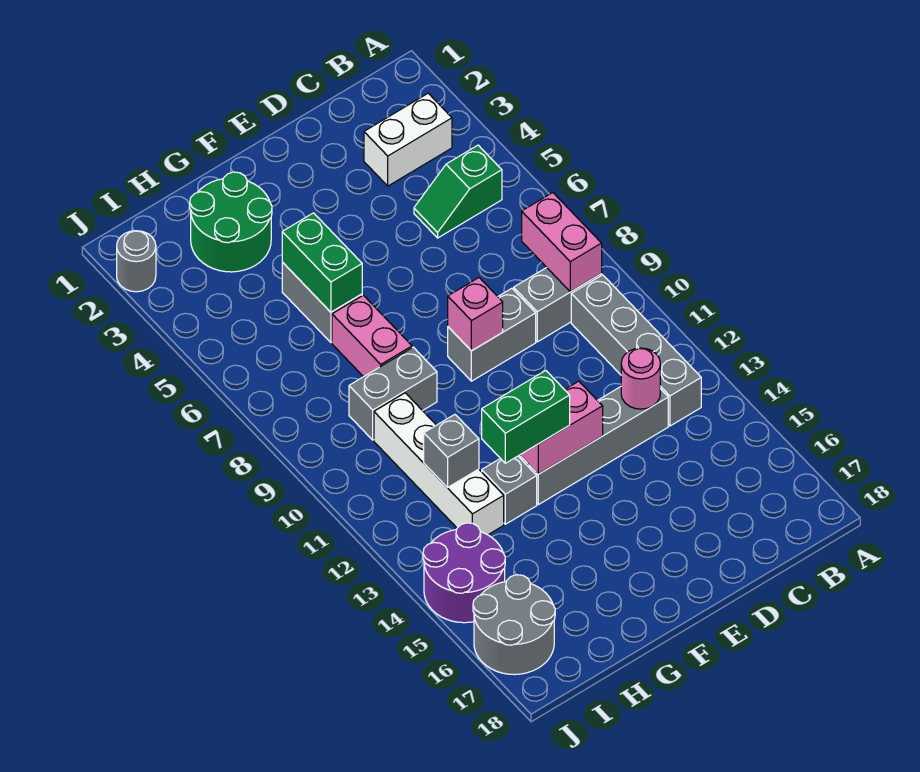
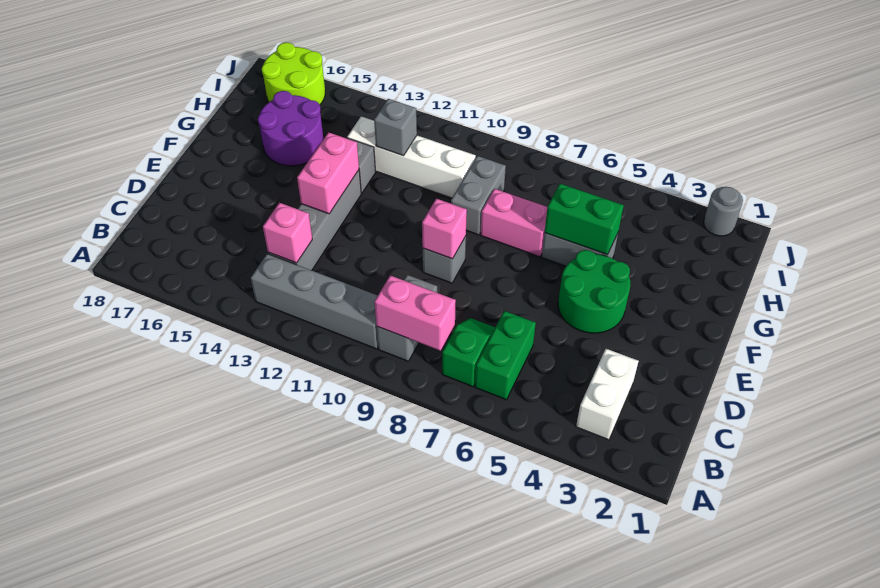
green slope B5:C5 level 1 top B -> green slope B7:C7 level 1 top B
pink round brick C13 level 2 -> pink brick C13 level 2
grey brick D9:E9 level 1 -> grey brick E9 level 1
green brick F13:G13 level 3 -> green brick B6:C6 level 1
green round brick G2:H3 level 1 -> green round brick E4:F5 level 1
purple round brick I14:J15 level 1 -> purple round brick G15:H16 level 1
grey round brick I16:J17 level 1 -> lime round brick I16:J17 level 1

